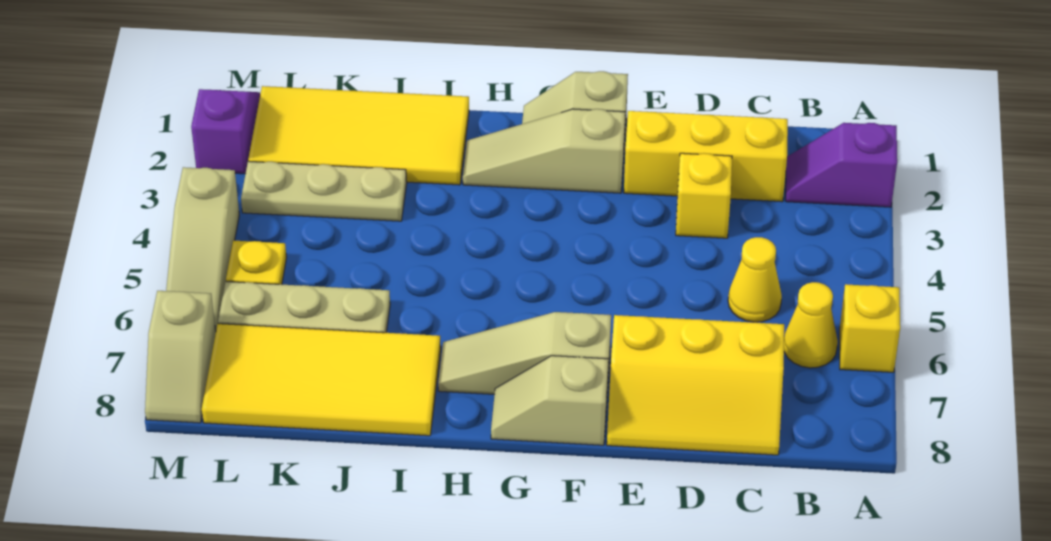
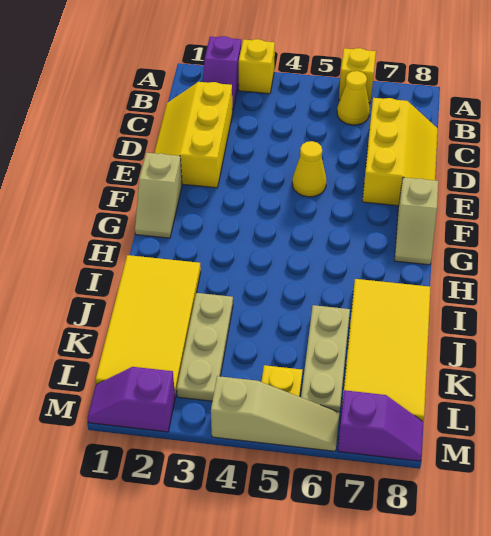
yellow cone C5 level 1 -> yellow cone E5 level 1
yellow brick D3 level 1 -> yellow brick A3 level 1
tan slope F2:H2 level 1 top F -> none
tan slope F7:H7 level 1 top F -> none
tan slope M7:M8 level 1 top 7 -> purple slope M7:M8 level 1 top 7

